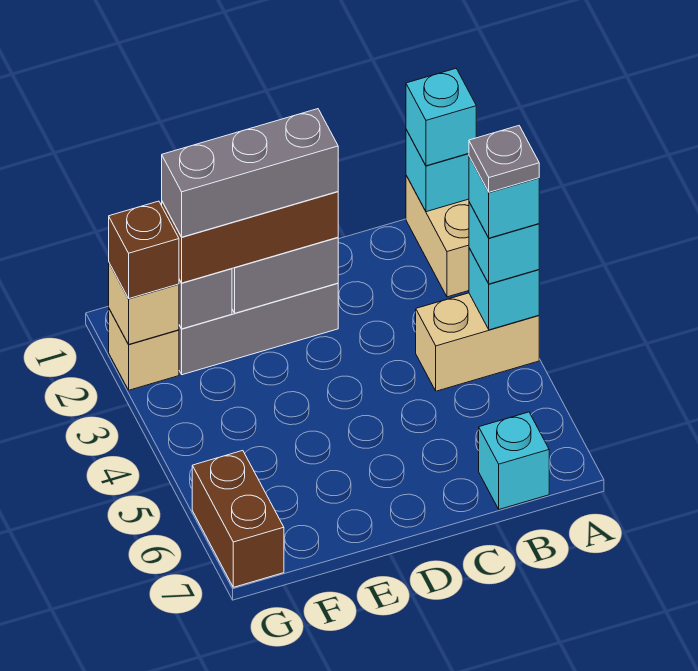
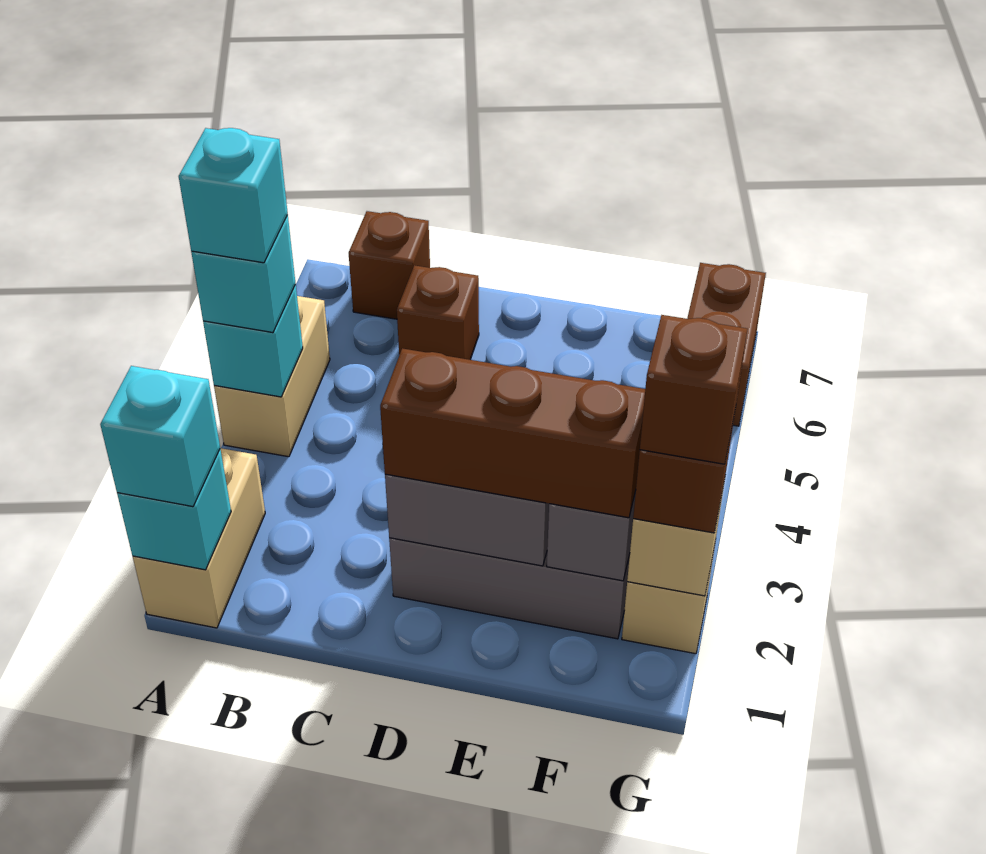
tan brick A4:B4 level 1 -> tan brick A4:A5 level 1
grey plate A4 level 5 -> none
cyan brick B7 level 1 -> brown brick B7 level 1
none -> brown brick C6 level 1
grey brick D2:F2 level 4 -> none
none -> brown brick G2 level 4

